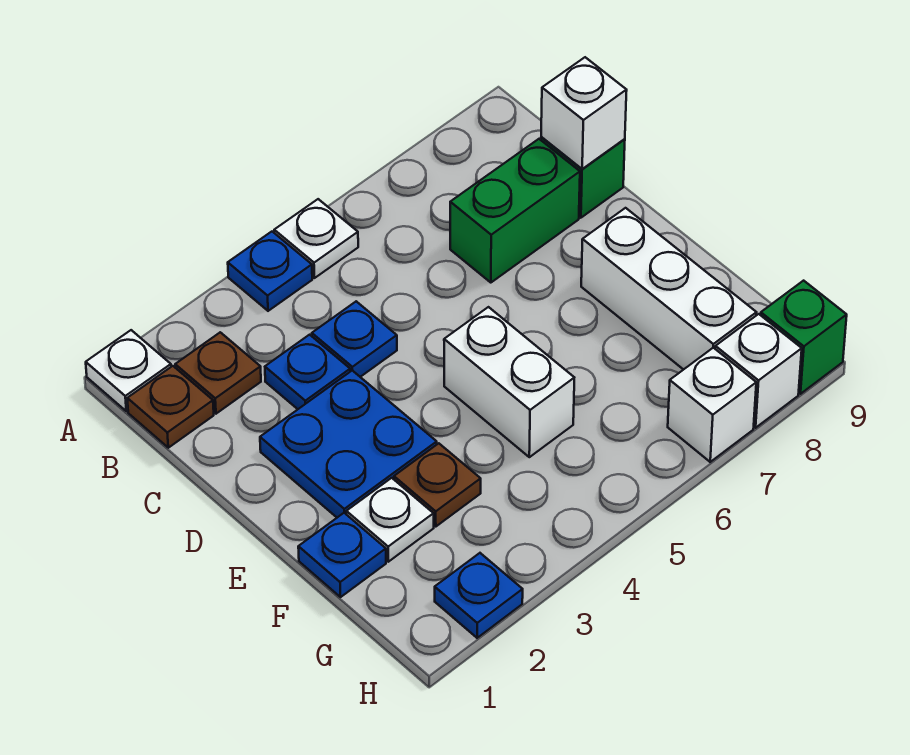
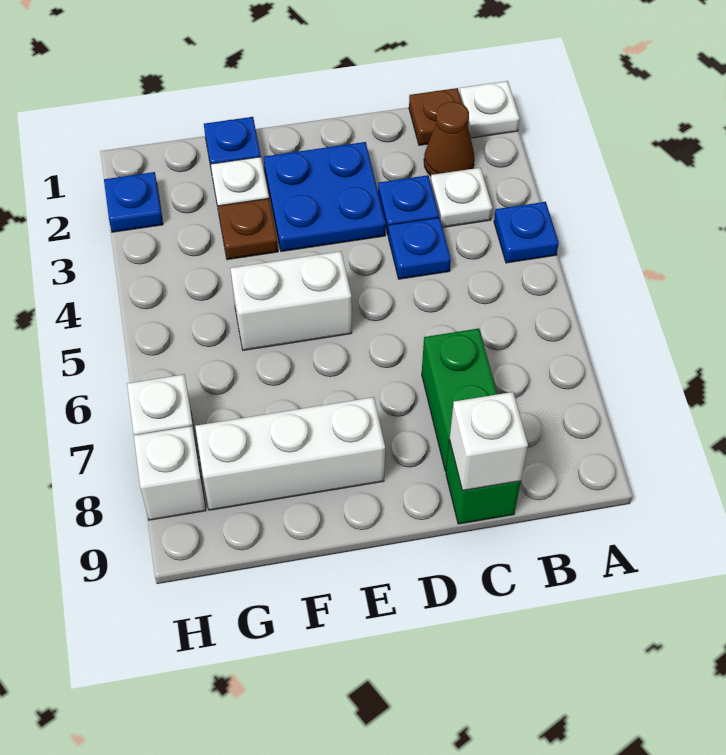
white plate A5 level 1 -> white plate B3 level 1
brown plate B2 level 1 -> brown cone B2 level 1
green brick H9 level 1 -> none

